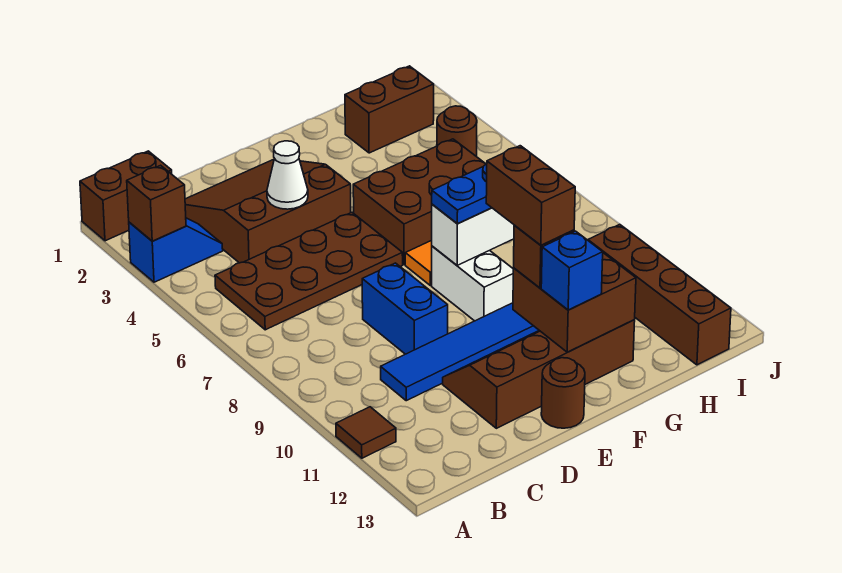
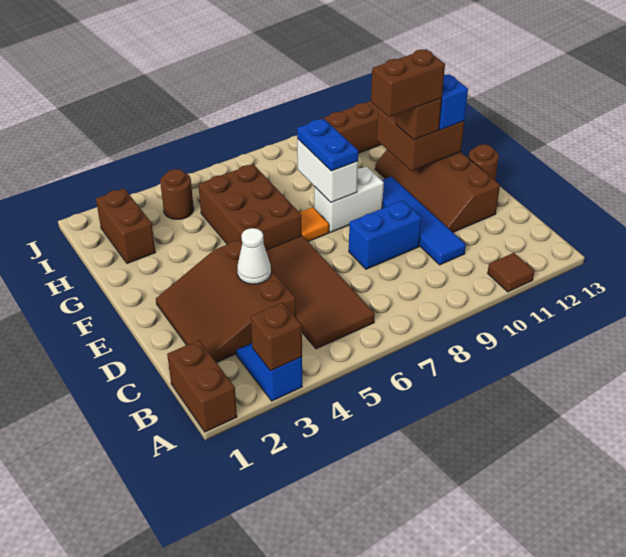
brown plate B5:E6 level 1 -> brown tile B5:E6 level 1

